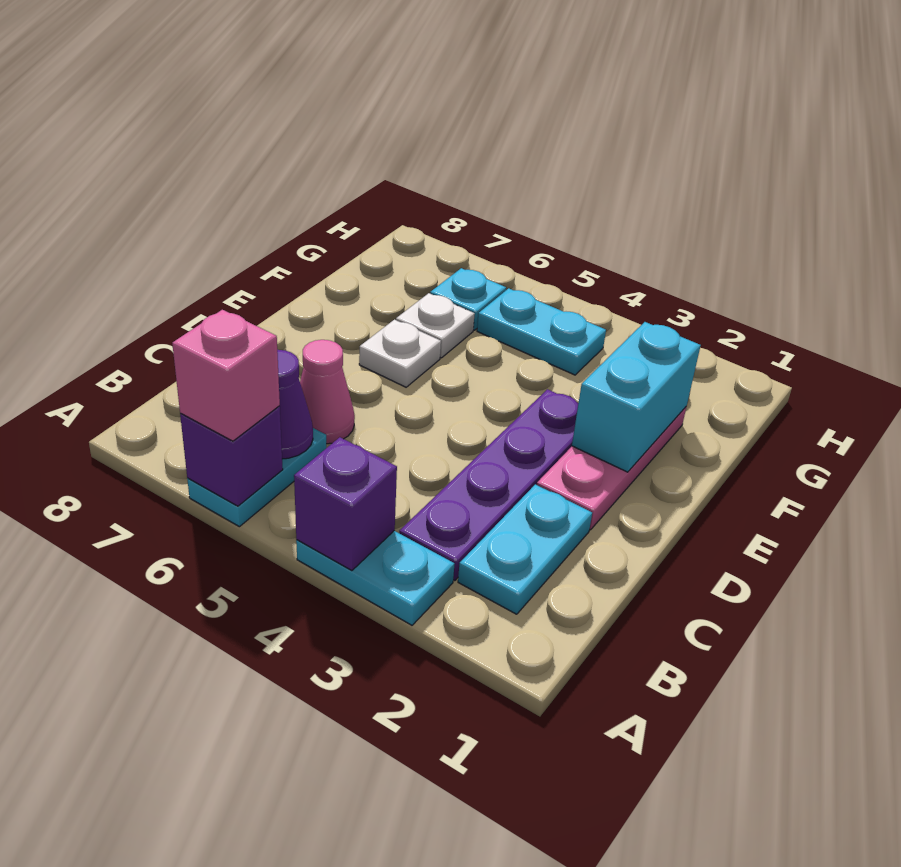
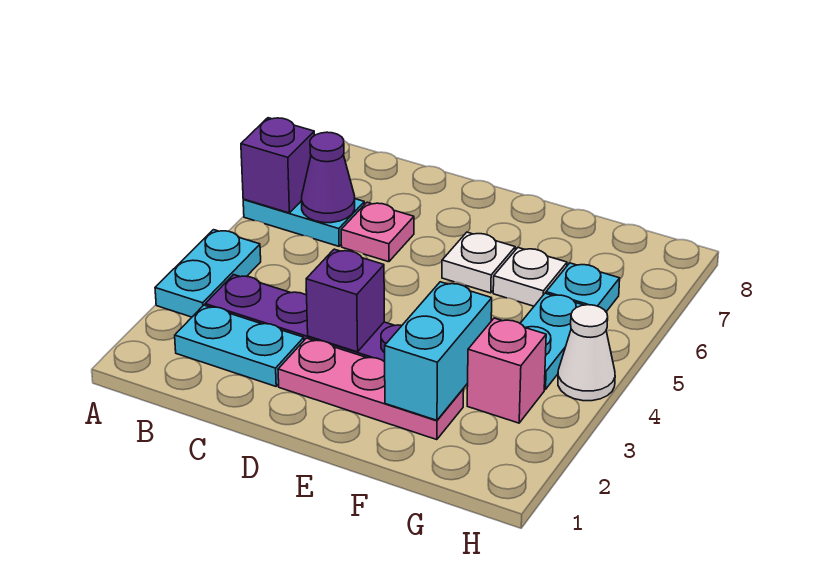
purple brick A4 level 2 -> purple brick D3 level 2
pink brick A6 level 3 -> pink brick G3 level 1
pink cone C6 level 1 -> pink plate C6 level 1
cyan brick E2:F2 level 2 -> cyan brick F2:F3 level 2
none -> white cone H4 level 1

